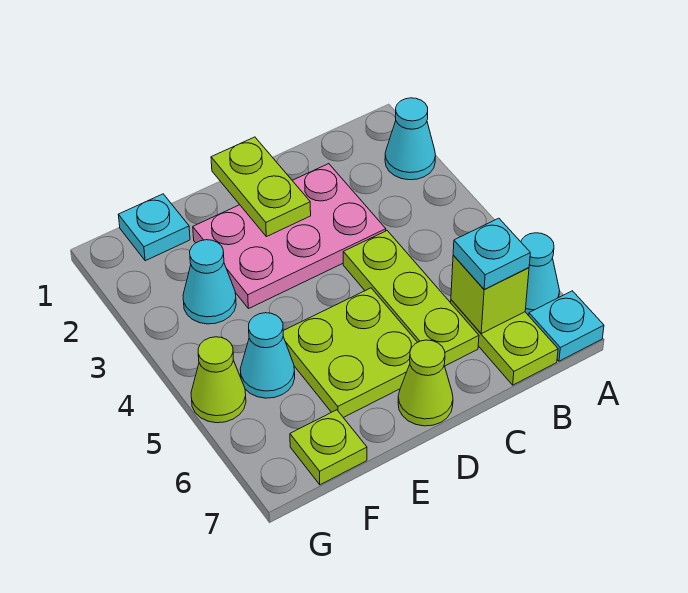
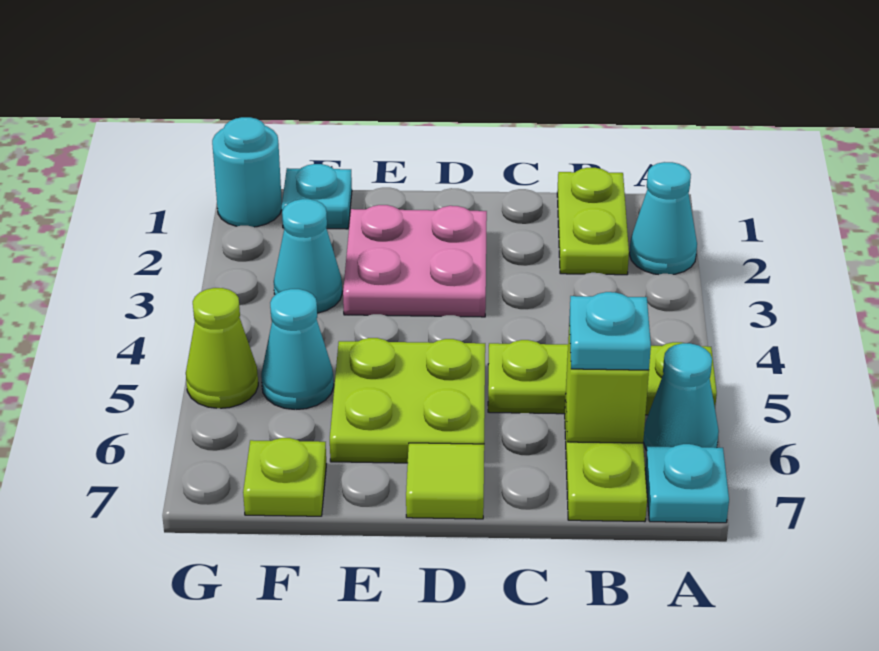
pink plate C2:E3 level 1 -> pink plate D2:E3 level 1
lime plate C4:C6 level 1 -> lime plate A5:C5 level 1
lime plate D1:D2 level 2 -> lime plate B1:B2 level 1
lime cone D7 level 1 -> lime tile D7 level 1
none -> cyan round brick G1 level 1

